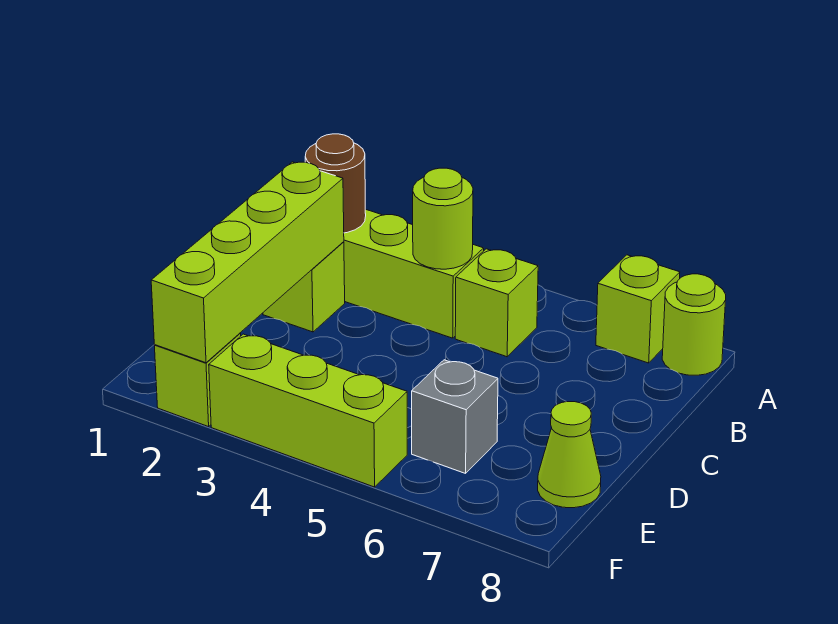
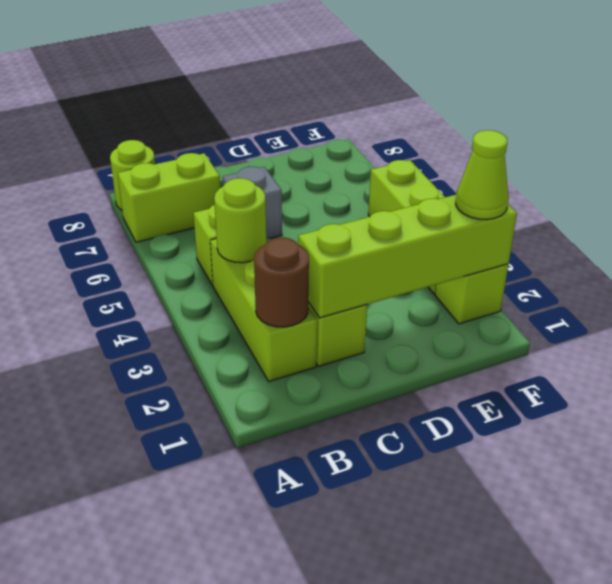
lime brick A7 level 1 -> lime brick A7:B7 level 1
grey brick E6 level 1 -> grey brick C6 level 1
lime cone E8 level 1 -> lime cone F2 level 3

